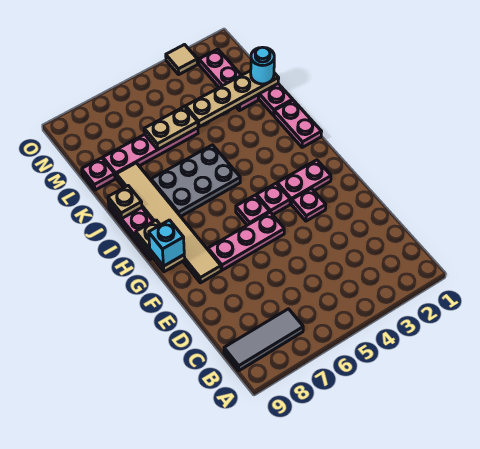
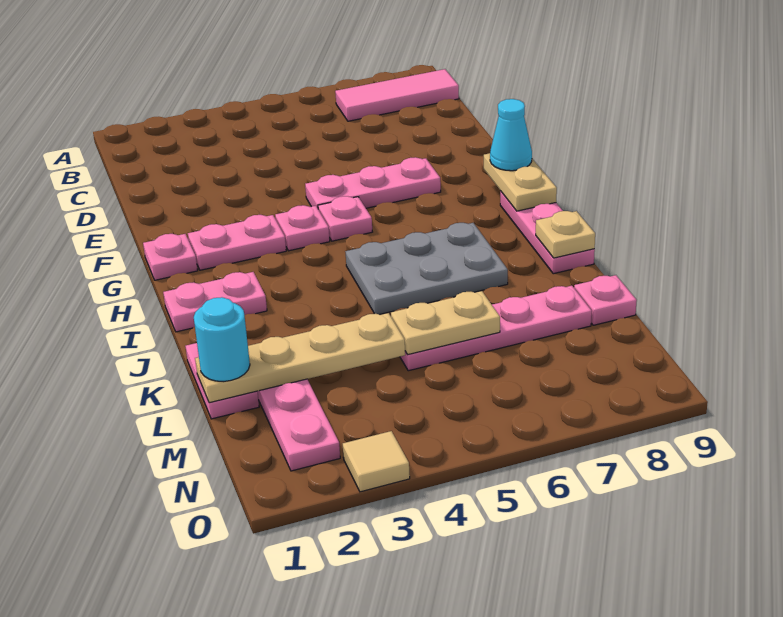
grey tile B7:B9 level 1 -> pink tile B7:B9 level 1
pink plate F3 level 1 -> pink plate G1 level 1
tan tile F8:K8 level 1 -> none
cyan brick G9 level 3 -> cyan cone G9 level 3
pink plate I1:J1 level 1 -> pink plate I1:I2 level 1

